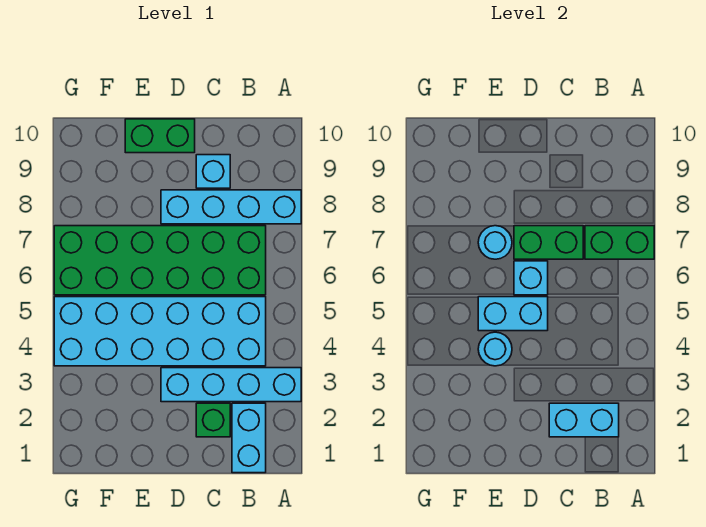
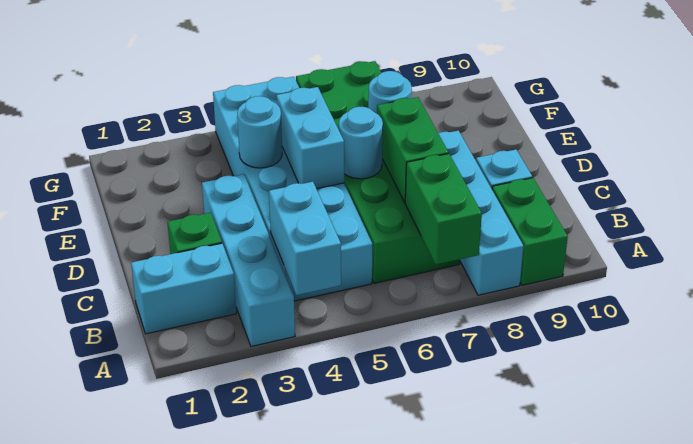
cyan brick B2:C2 level 2 -> cyan brick A4:B4 level 2
cyan brick D6 level 2 -> cyan round brick D6 level 2
green brick D10:E10 level 1 -> green brick A9:B9 level 1

